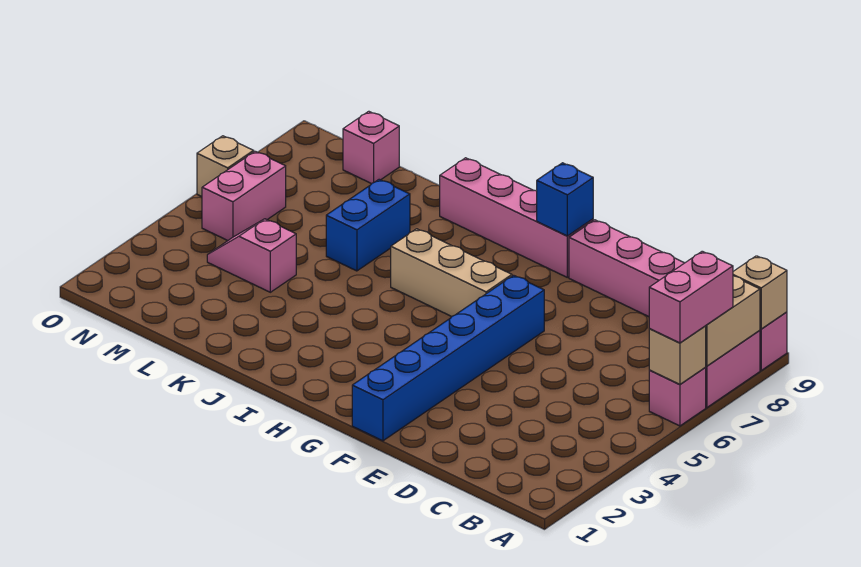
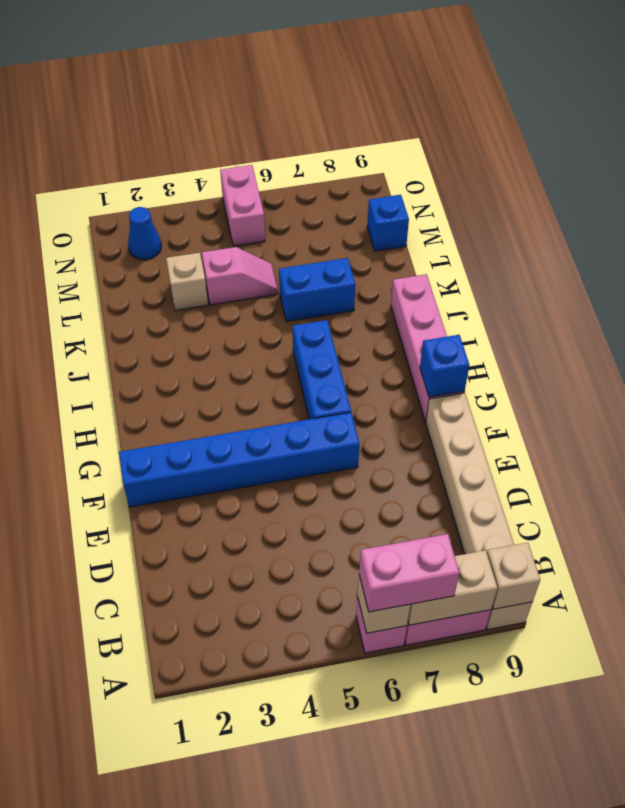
pink brick A9:F9 level 1 -> tan brick A9:F9 level 1
tan brick G6:I6 level 1 -> blue brick G6:I6 level 1
pink slope L4:M4 level 1 top L -> pink slope L4:L5 level 1 top 4
pink brick M9 level 1 -> blue brick M9 level 1
none -> blue cone N2 level 1
pink brick N5:N6 level 1 -> pink brick N5:O5 level 1
tan brick O6 level 1 -> tan brick L3 level 1

